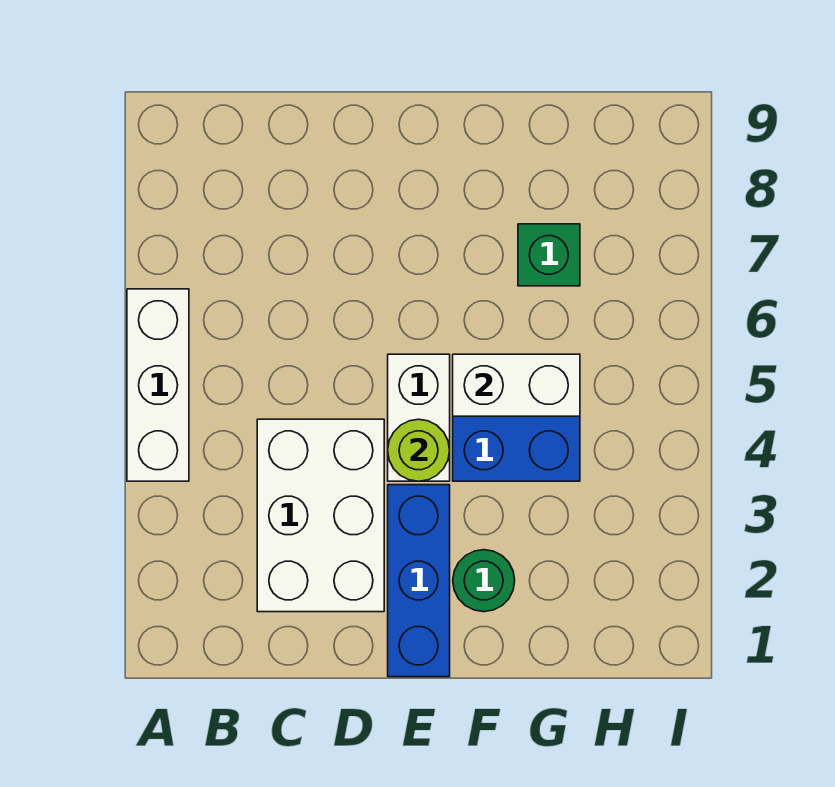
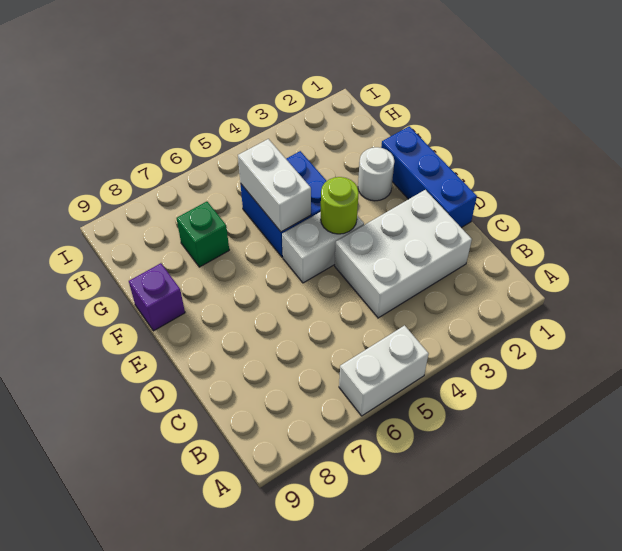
white brick A4:A6 level 1 -> white brick A5:A6 level 1
blue brick E1:E3 level 1 -> blue brick D1:F1 level 1
green round brick F2 level 1 -> white round brick F2 level 1
none -> purple brick F9 level 1

